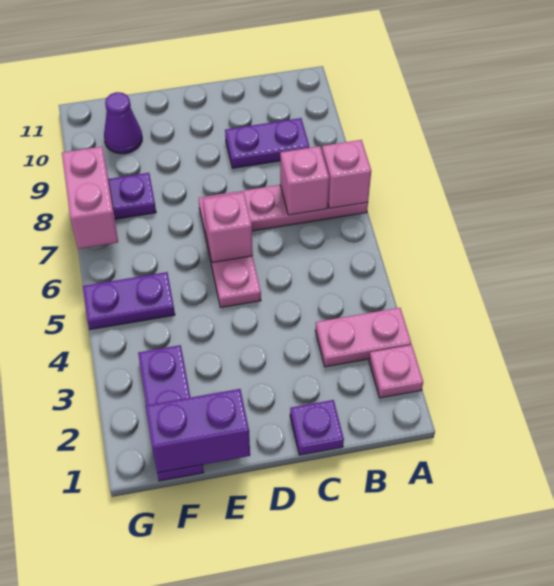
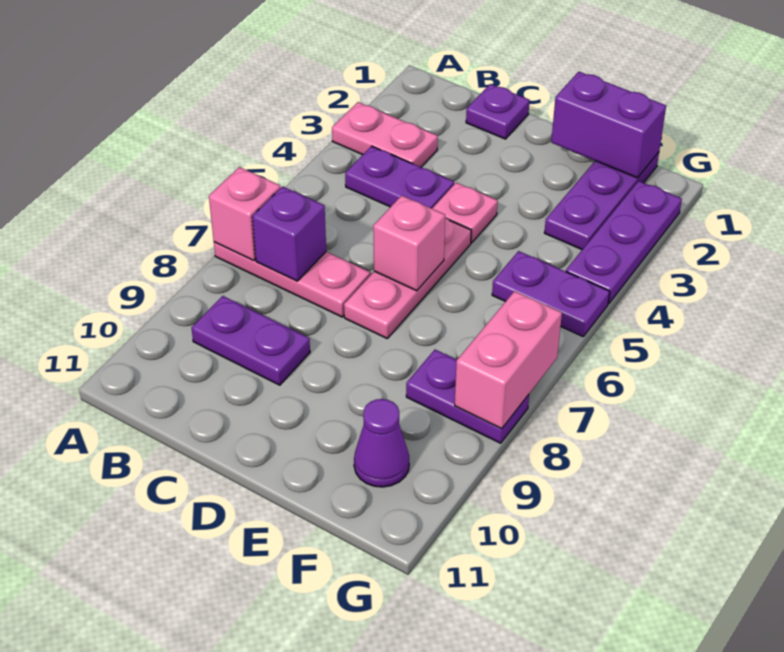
pink plate A2 level 1 -> pink plate D4 level 1
none -> purple plate B4:C4 level 1
pink brick B7 level 2 -> purple brick B7 level 2
none -> purple plate G2:G4 level 1

